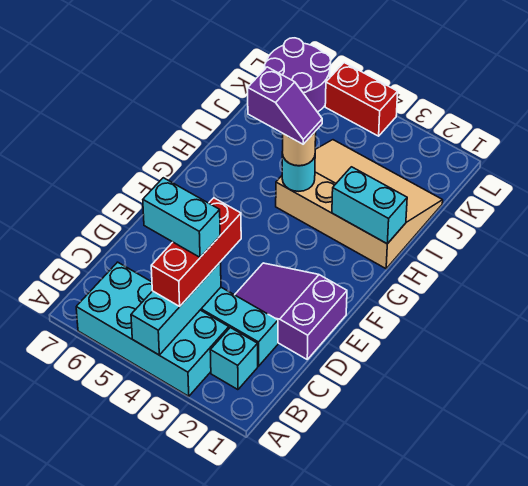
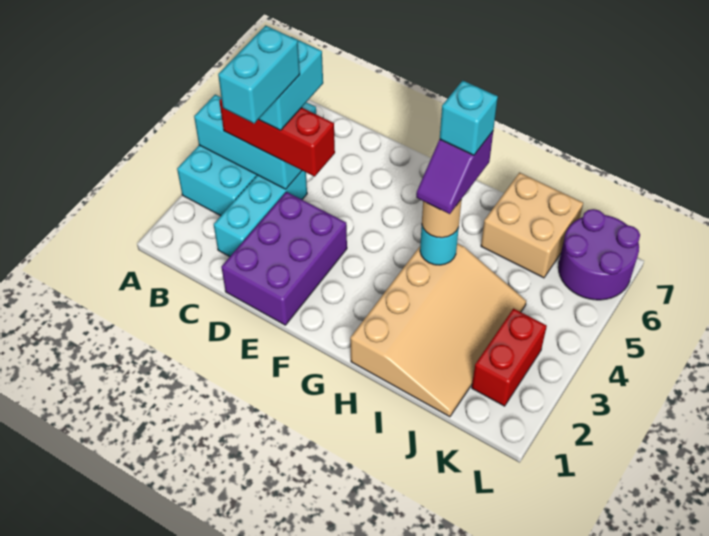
cyan brick B2 level 1 -> cyan brick H5 level 5
purple slope D1:E3 level 1 top 1 -> purple brick D1:E3 level 1
cyan brick H1:H2 level 2 -> cyan brick C3:C4 level 5
none -> tan brick I6:J7 level 1
red brick L4:L5 level 1 -> red brick K2:K3 level 1

